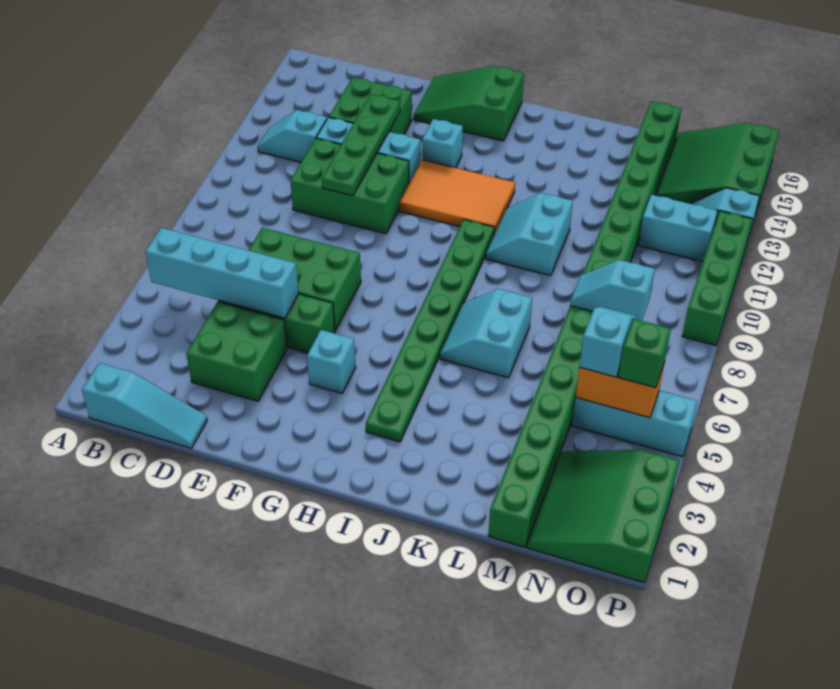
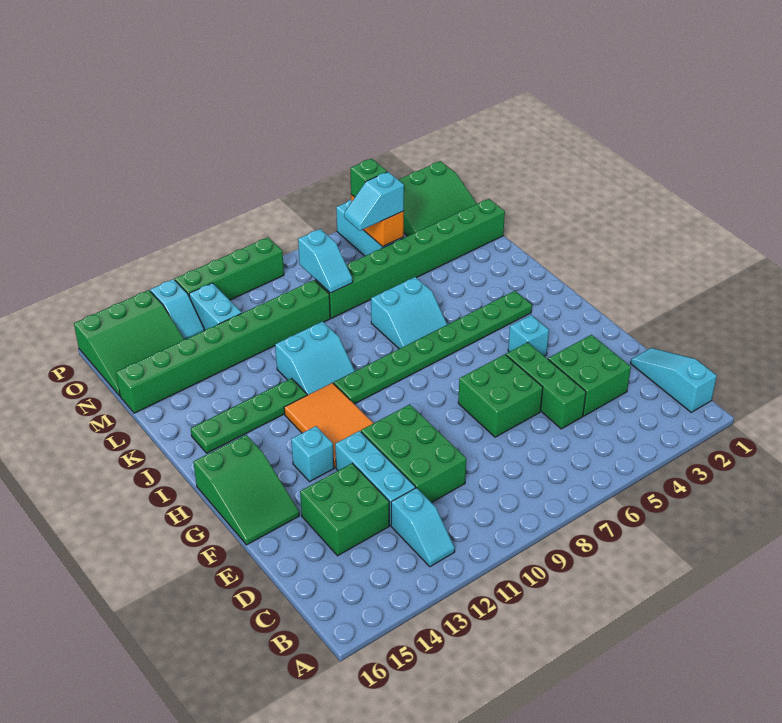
cyan brick B5:E5 level 2 -> none
green brick D6:F7 level 1 -> green brick E6:F7 level 1
green plate E10:E13 level 2 -> green plate J12:J15 level 1

